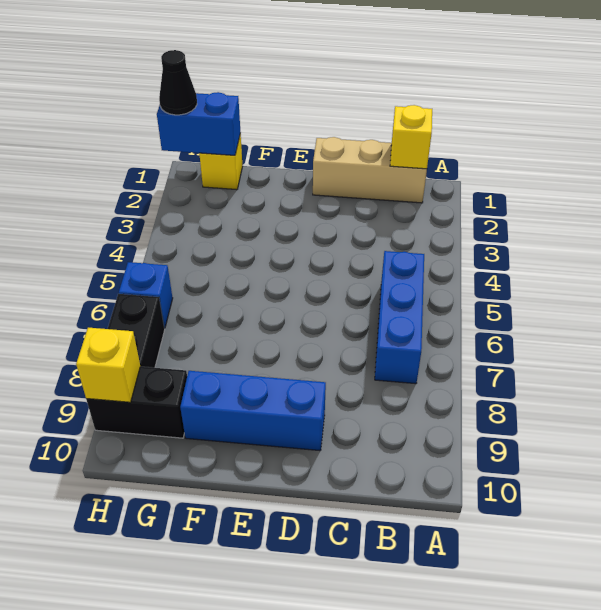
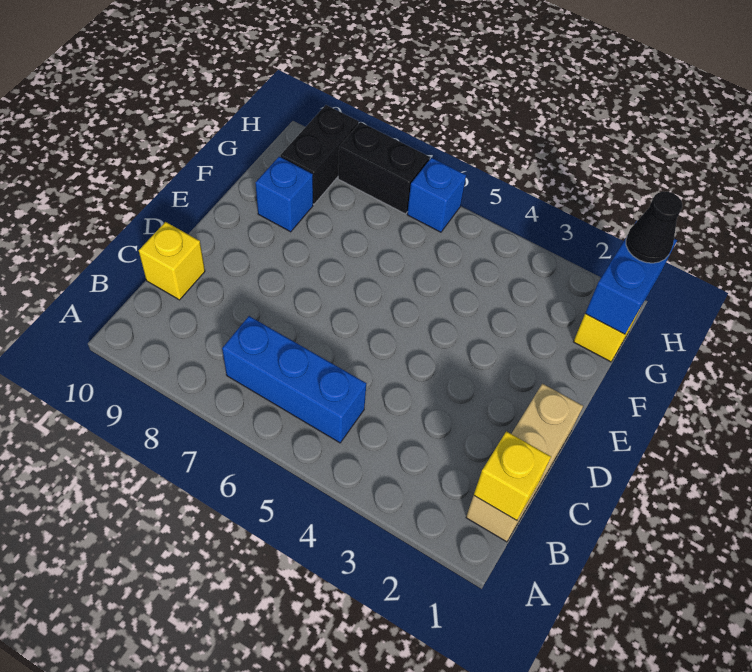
blue brick D9:F9 level 1 -> blue brick F9 level 1
yellow brick H9 level 2 -> yellow brick C10 level 1

